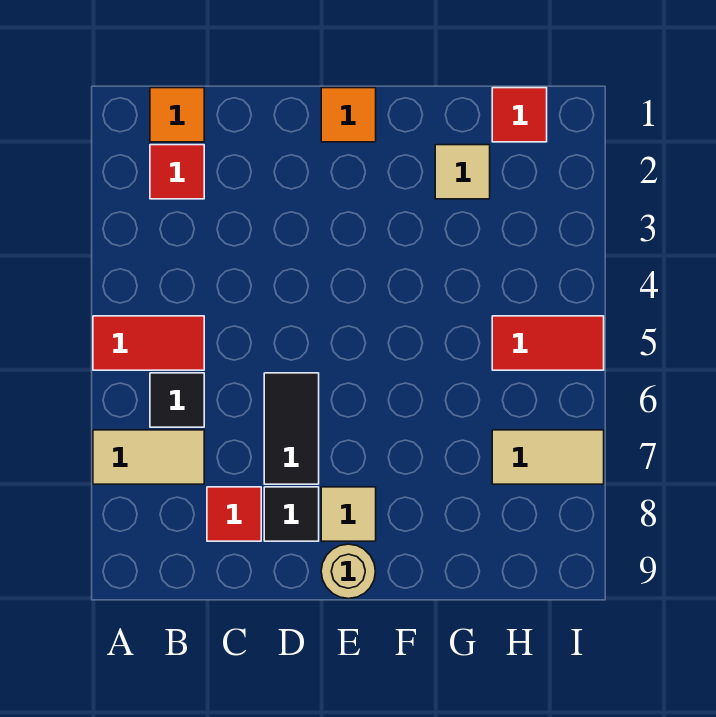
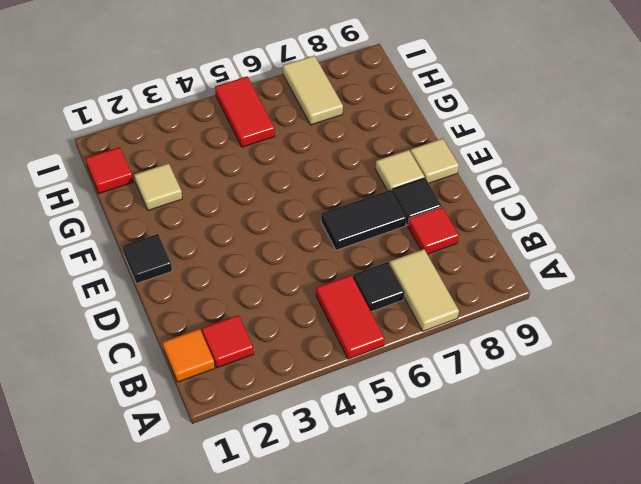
orange tile E1 level 1 -> black tile E1 level 1
tan round brick E9 level 1 -> tan tile E9 level 1

